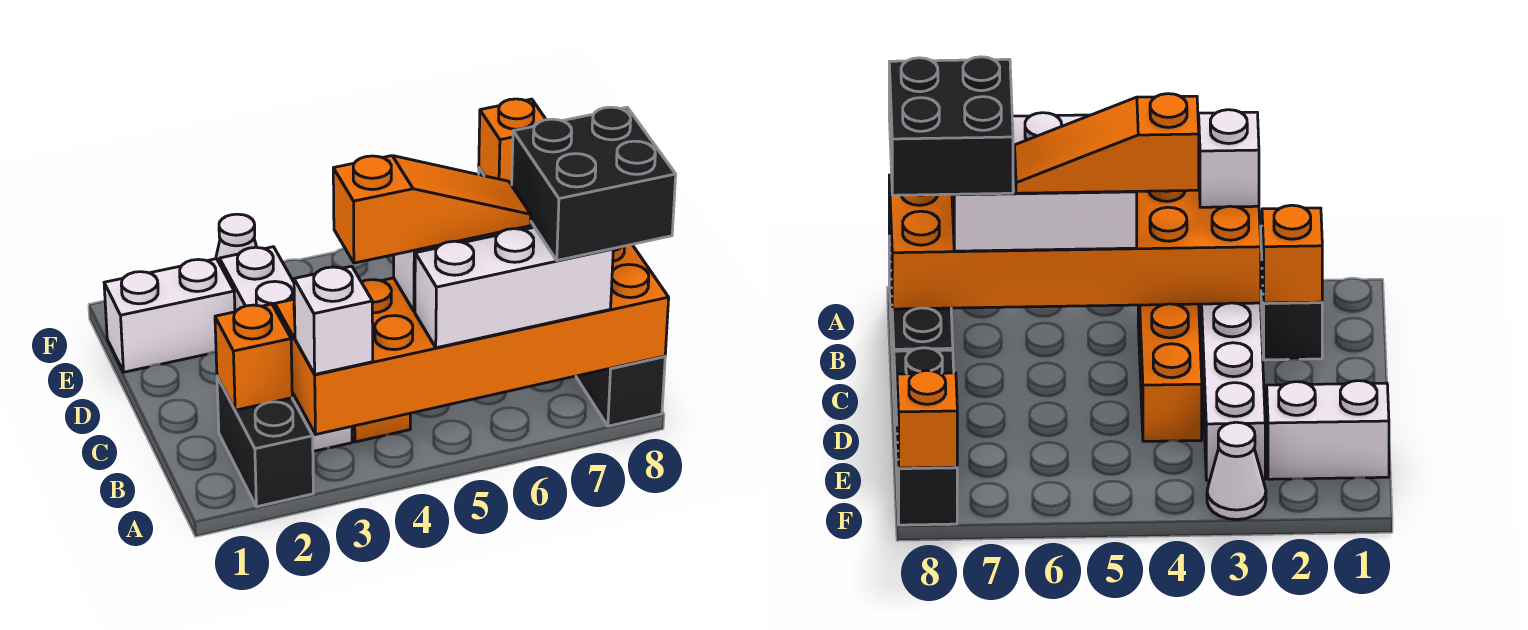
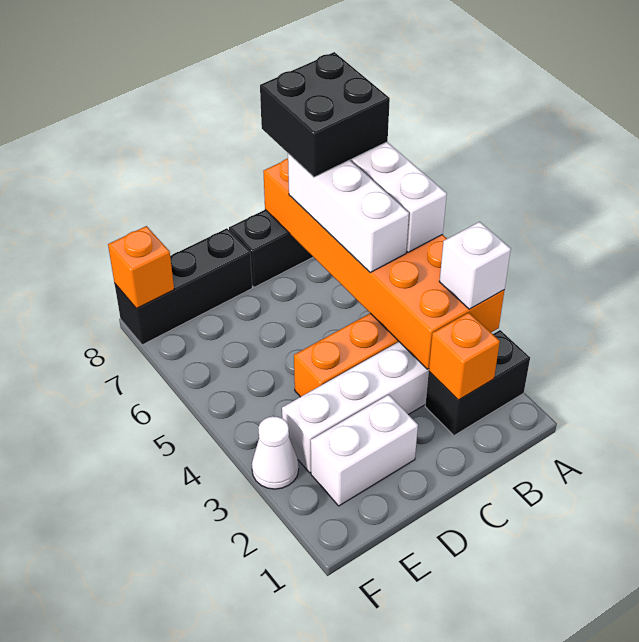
orange slope B4:B6 level 4 top 4 -> none
white brick E1:E2 level 1 -> white brick D2:E2 level 1

